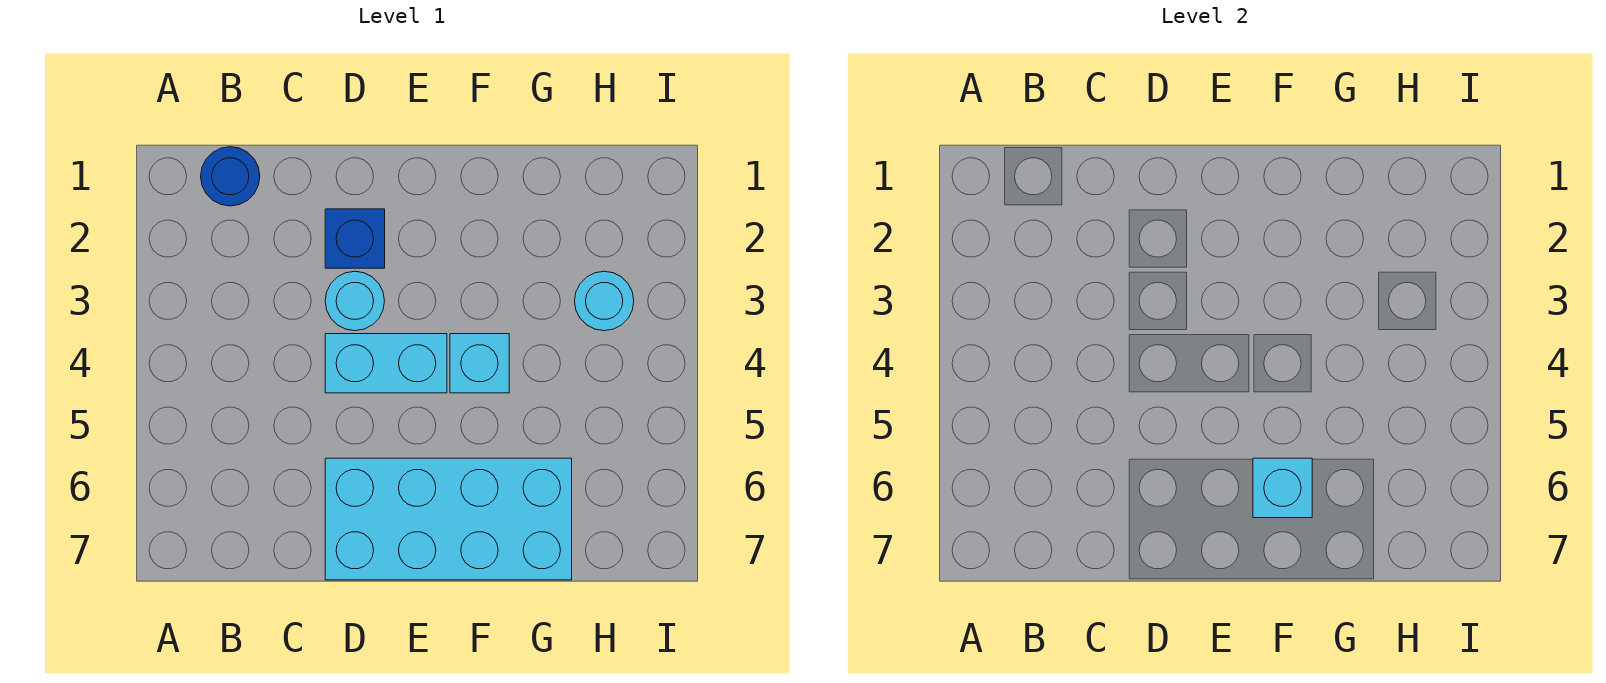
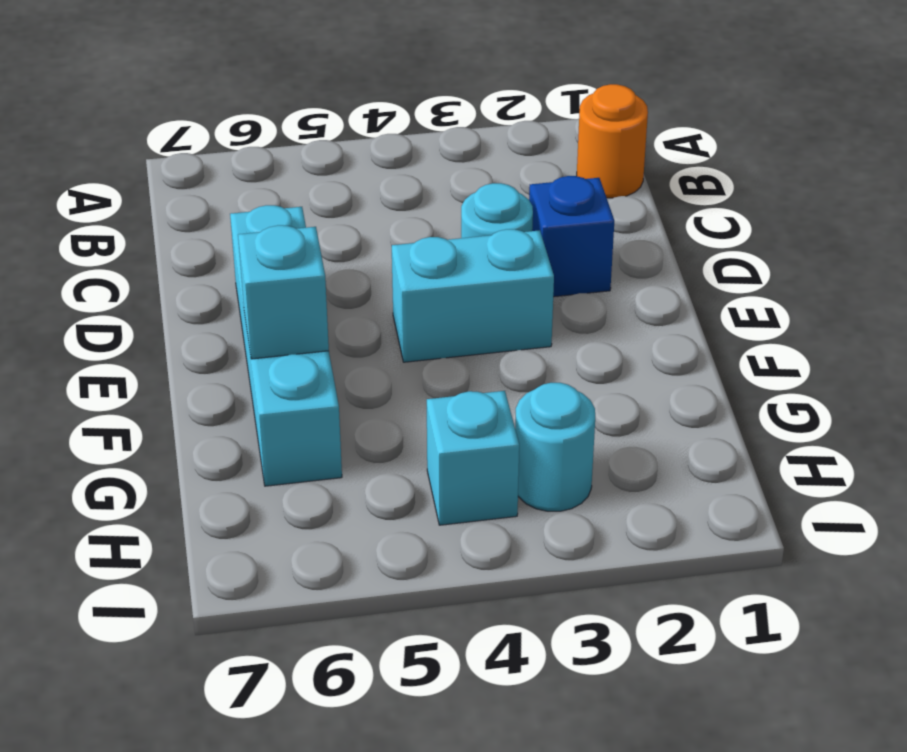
blue round brick B1 level 1 -> orange round brick B1 level 1
cyan brick D4:E4 level 1 -> cyan brick E3:E4 level 1
cyan brick D6:G7 level 1 -> cyan brick D6:G6 level 1
cyan brick F4 level 1 -> cyan brick H4 level 1

